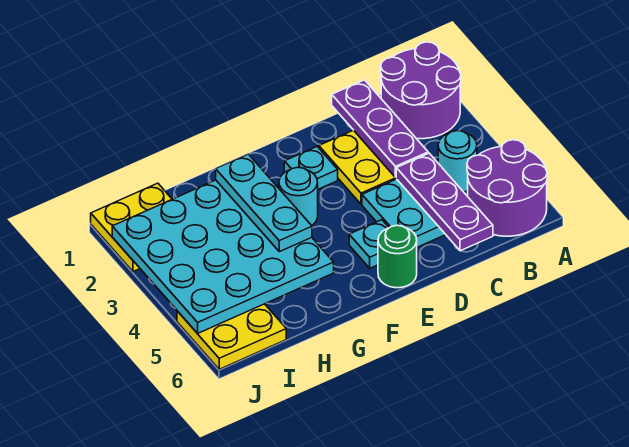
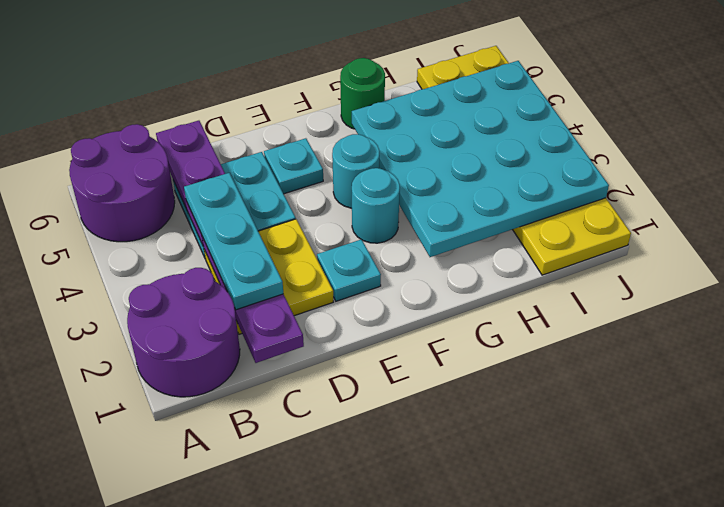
cyan round brick B4 level 1 -> cyan round brick F4 level 1
green round brick E6 level 1 -> green round brick G6 level 1
cyan plate G2:G4 level 3 -> cyan plate C2:C4 level 3

